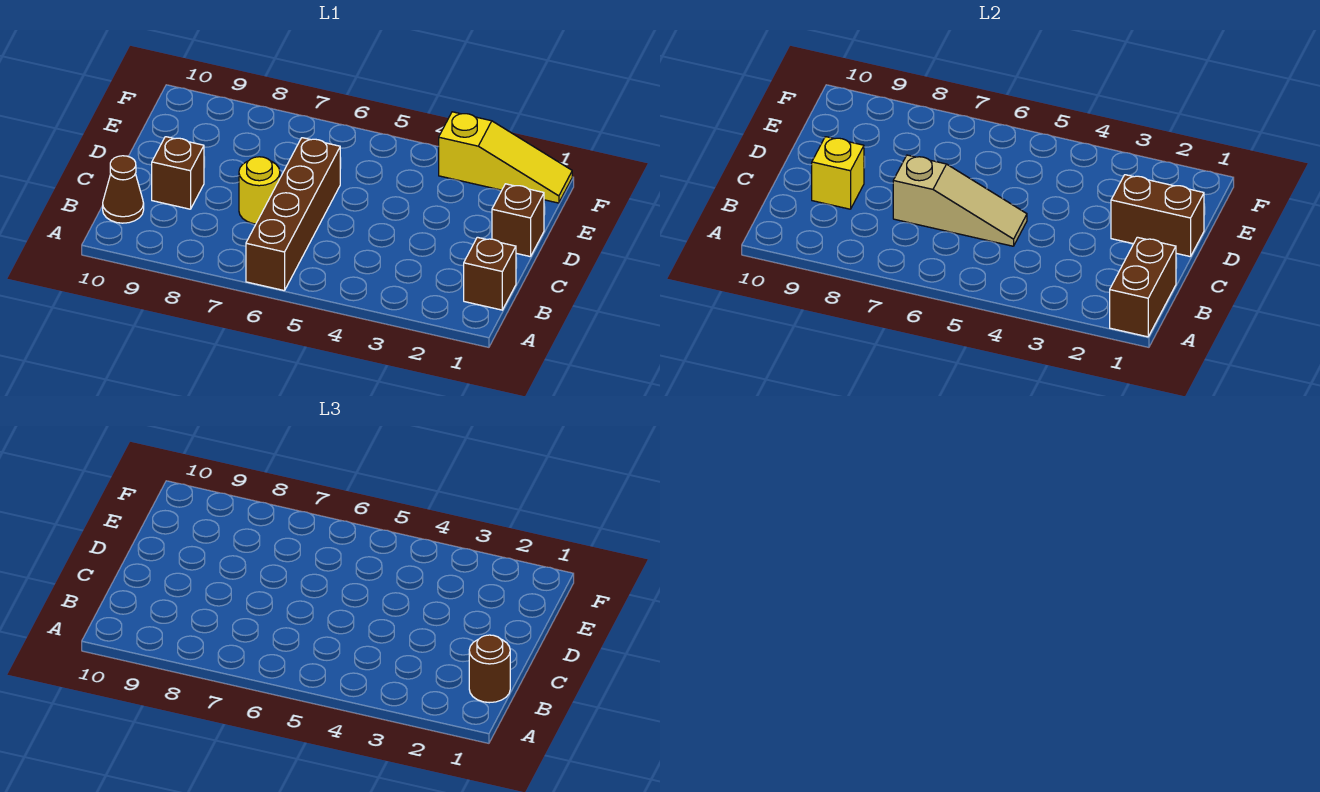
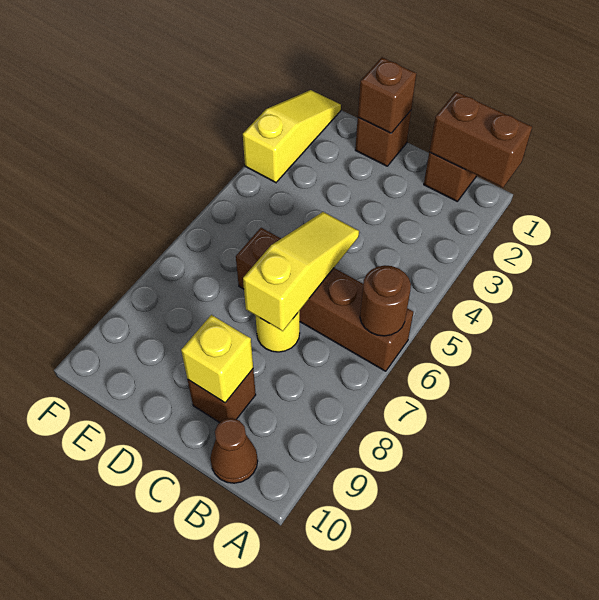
brown round brick B1 level 3 -> brown round brick A6 level 2
tan slope C5:C7 level 2 top 7 -> yellow slope C5:C7 level 2 top 7
brown brick D1:D2 level 2 -> brown brick D1 level 2

